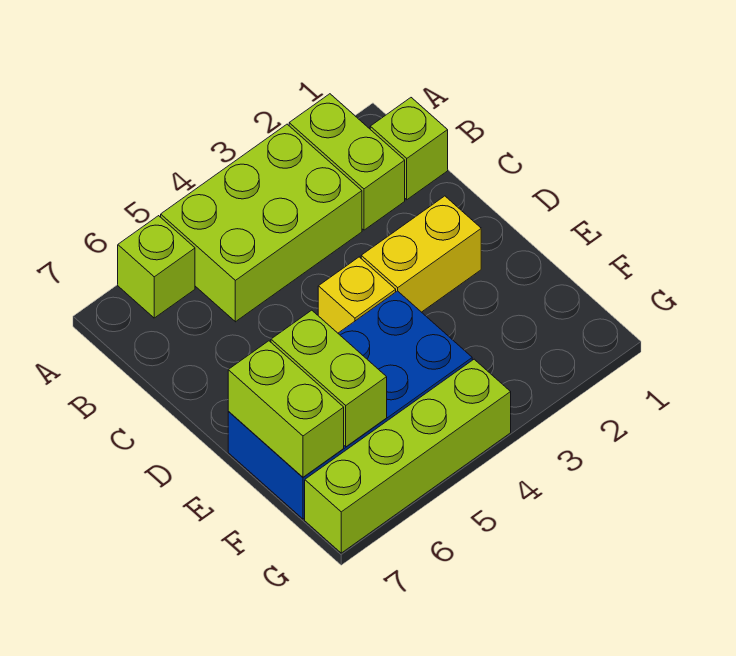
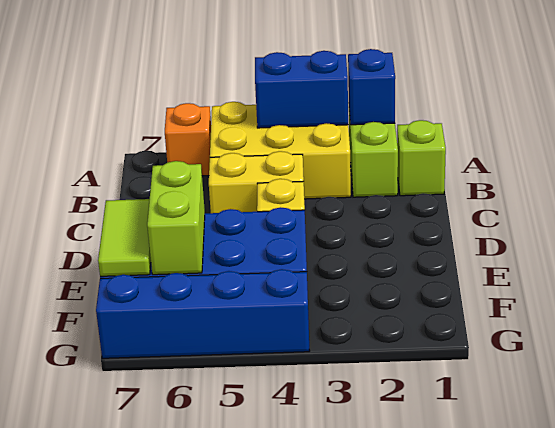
none -> blue brick A2 level 2
lime brick A3:B5 level 1 -> yellow brick A3:B5 level 1
none -> blue brick A3:A4 level 2
lime brick A6 level 1 -> orange brick A6 level 1
yellow brick D2:D3 level 1 -> yellow brick C4:C5 level 1
lime brick E7:F7 level 2 -> lime tile E7:F7 level 2
lime brick G4:G7 level 1 -> blue brick G4:G7 level 1

